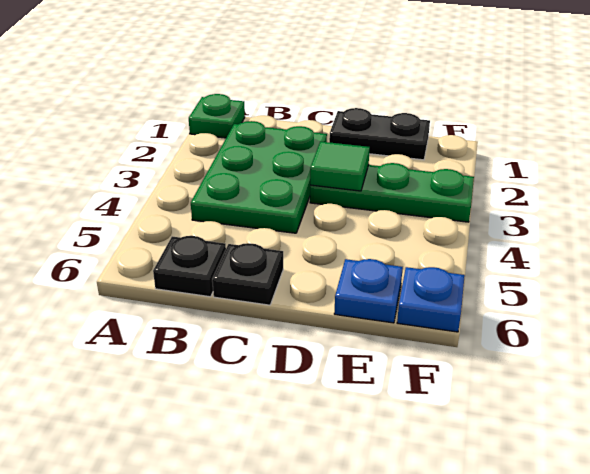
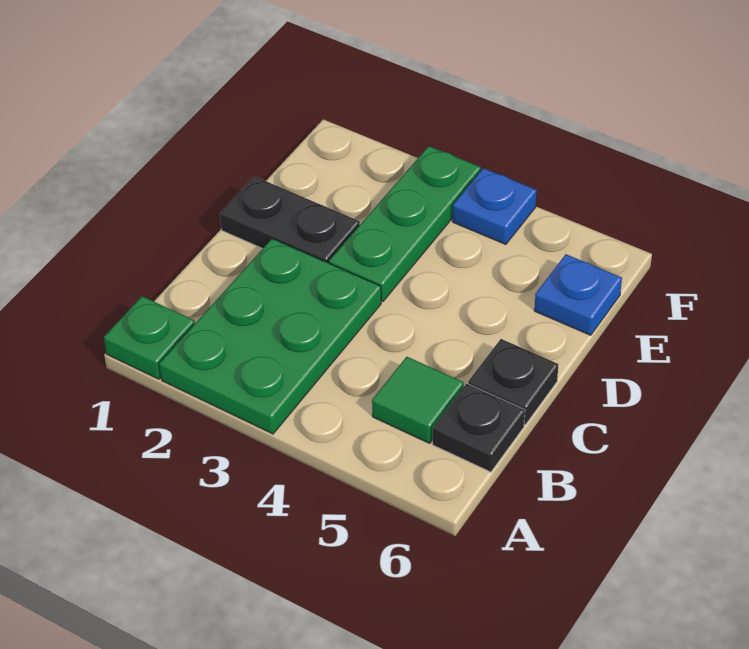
green plate B2:C4 level 1 -> green plate A2:C3 level 1
black plate D1:E1 level 1 -> black plate D1:D2 level 1
green tile D3 level 2 -> green tile B5 level 1
blue plate F6 level 1 -> blue plate F4 level 1

